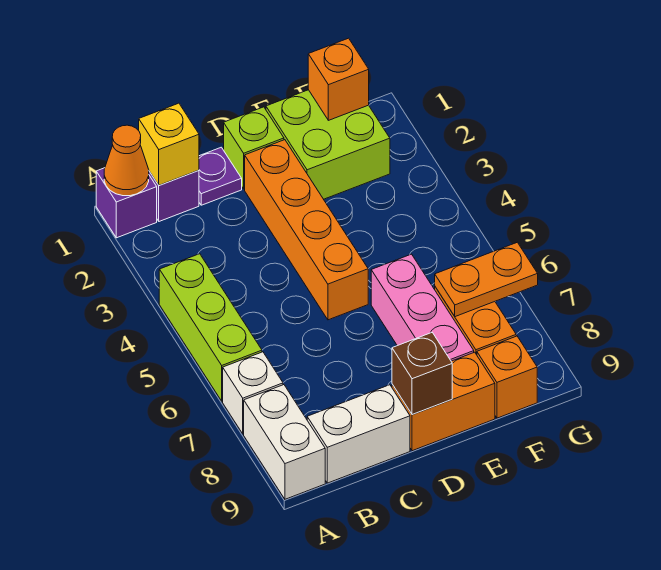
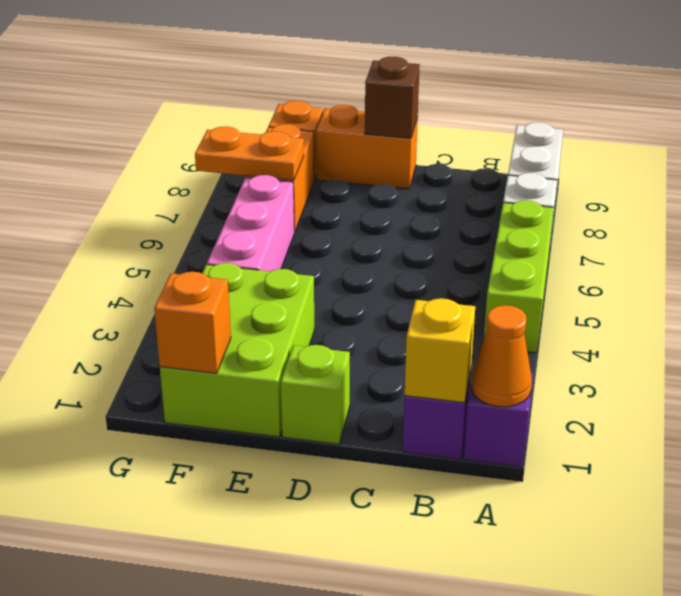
white brick B9:C9 level 1 -> none
purple plate C1 level 1 -> none
orange brick D2:D5 level 1 -> none
lime brick E1:F2 level 1 -> lime brick E1:F3 level 1
pink brick E6:E8 level 1 -> pink brick F4:F6 level 1

